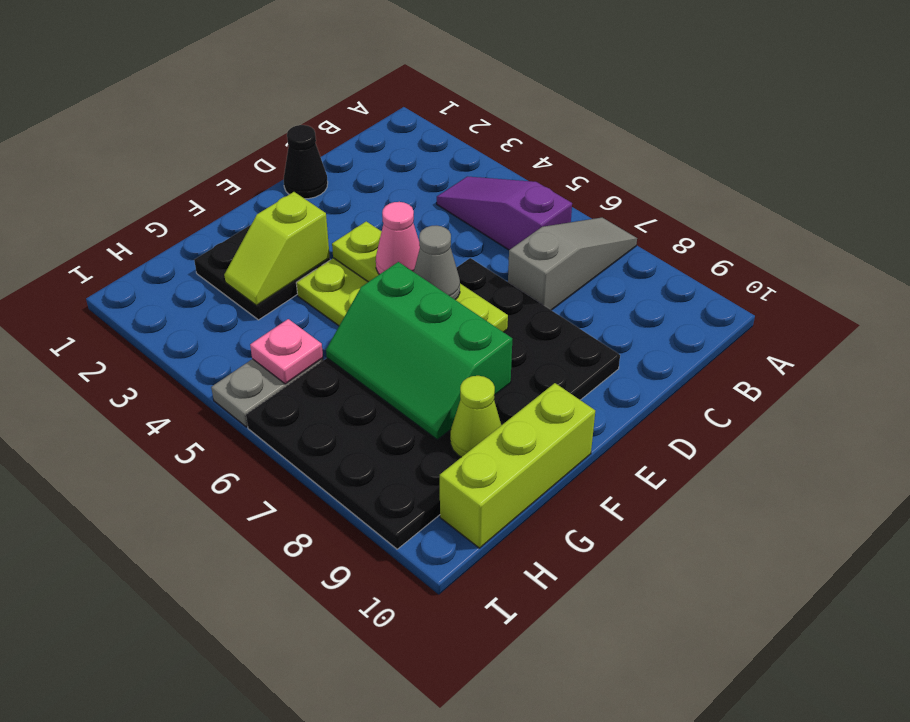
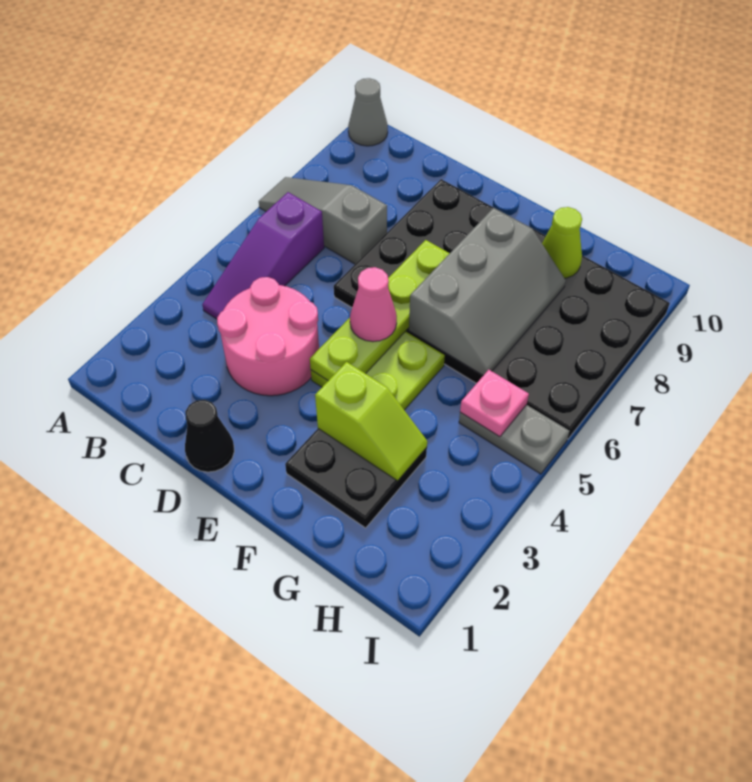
none -> pink round brick C3:D4 level 1
grey cone E6 level 3 -> grey cone A10 level 1
green slope F6:G8 level 2 top F -> grey slope F6:G8 level 2 top F
lime brick F10:H10 level 1 -> none

